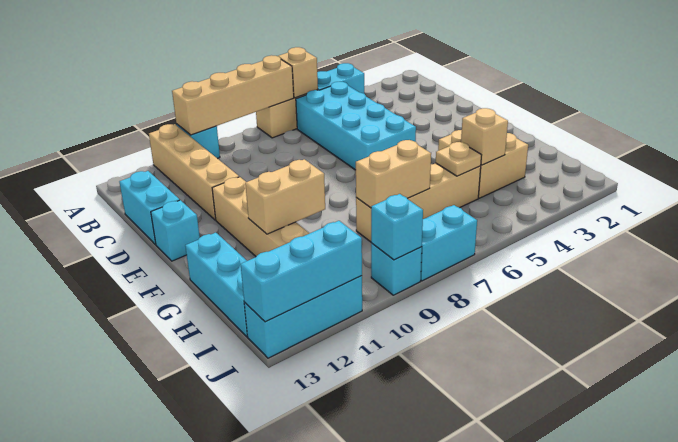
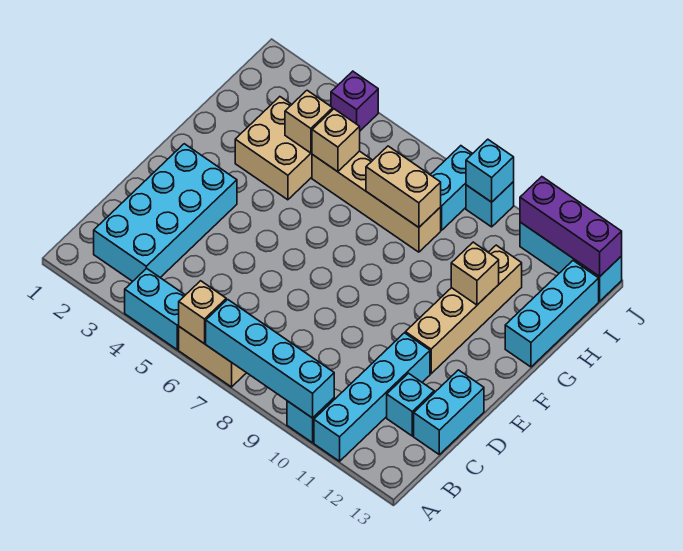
tan brick A7:A10 level 2 -> cyan brick A7:A10 level 2
tan brick A11:D11 level 1 -> cyan brick A11:D11 level 1
cyan brick B5:E6 level 1 -> cyan brick B2:E3 level 1
cyan brick E13 level 1 -> cyan brick C12 level 1
tan brick G10:G11 level 2 -> tan brick G11 level 2
tan plate H5 level 2 -> tan brick H5 level 2
none -> purple brick J4 level 1
cyan brick J7:J8 level 1 -> cyan brick I8:J8 level 1
cyan brick J11:J13 level 2 -> purple brick J11:J13 level 2

